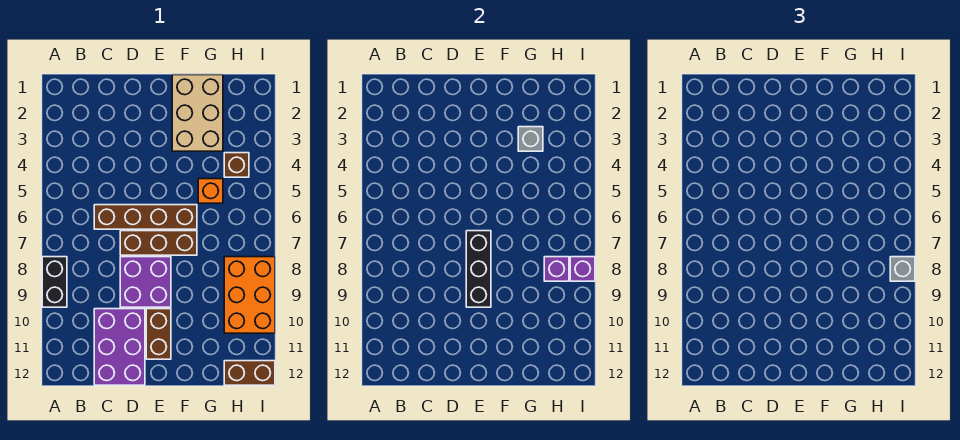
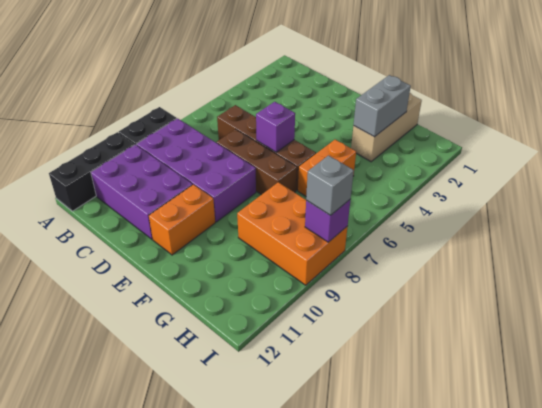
purple brick C10:D12 level 1 -> purple brick B10:D11 level 1
purple brick D8:E9 level 1 -> purple brick B8:E9 level 1
black brick E7:E9 level 2 -> black brick A10:A12 level 1
brown brick E10:E11 level 1 -> orange brick E10:E11 level 1
tan brick F1:G3 level 1 -> tan brick G1:G3 level 1
grey brick G3 level 2 -> grey brick G2:G3 level 2
orange brick G5 level 1 -> orange brick G5:G6 level 1
brown brick H4 level 1 -> none
orange brick H8:I10 level 1 -> orange brick G8:I9 level 1
purple brick H8 level 2 -> purple brick E6 level 2
brown brick H12:I12 level 1 -> none

